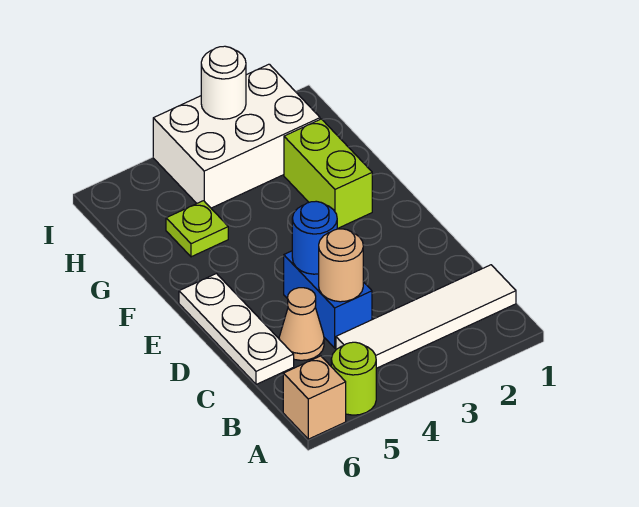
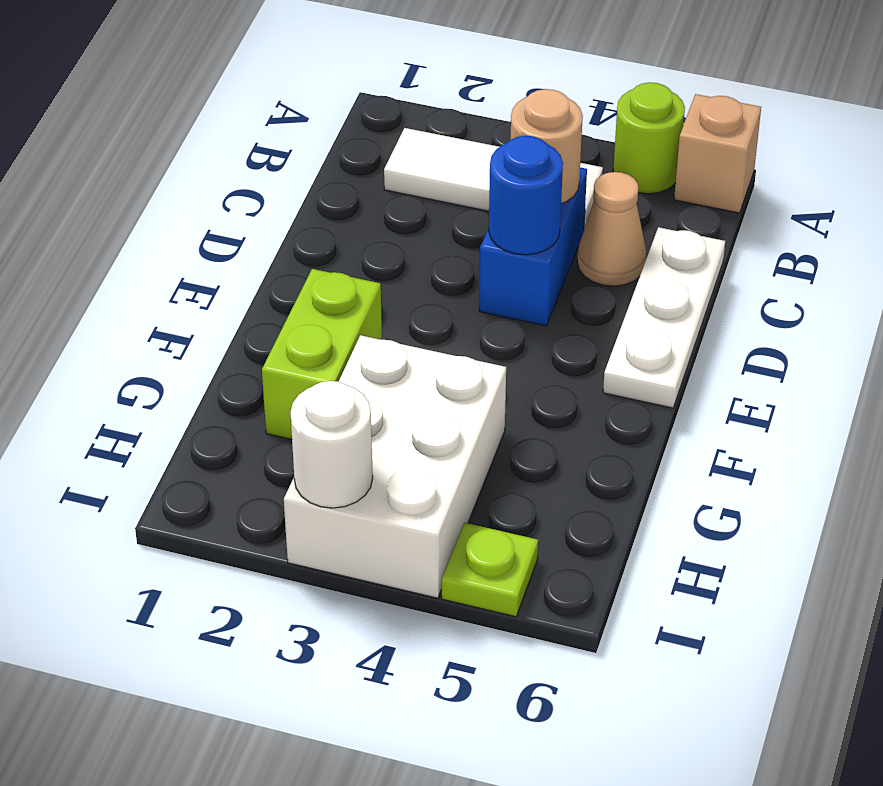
white tile B1:B4 level 1 -> white tile B2:B4 level 1
lime plate G5 level 1 -> lime plate I5 level 1
white brick H2:I4 level 1 -> white brick G3:I4 level 1

